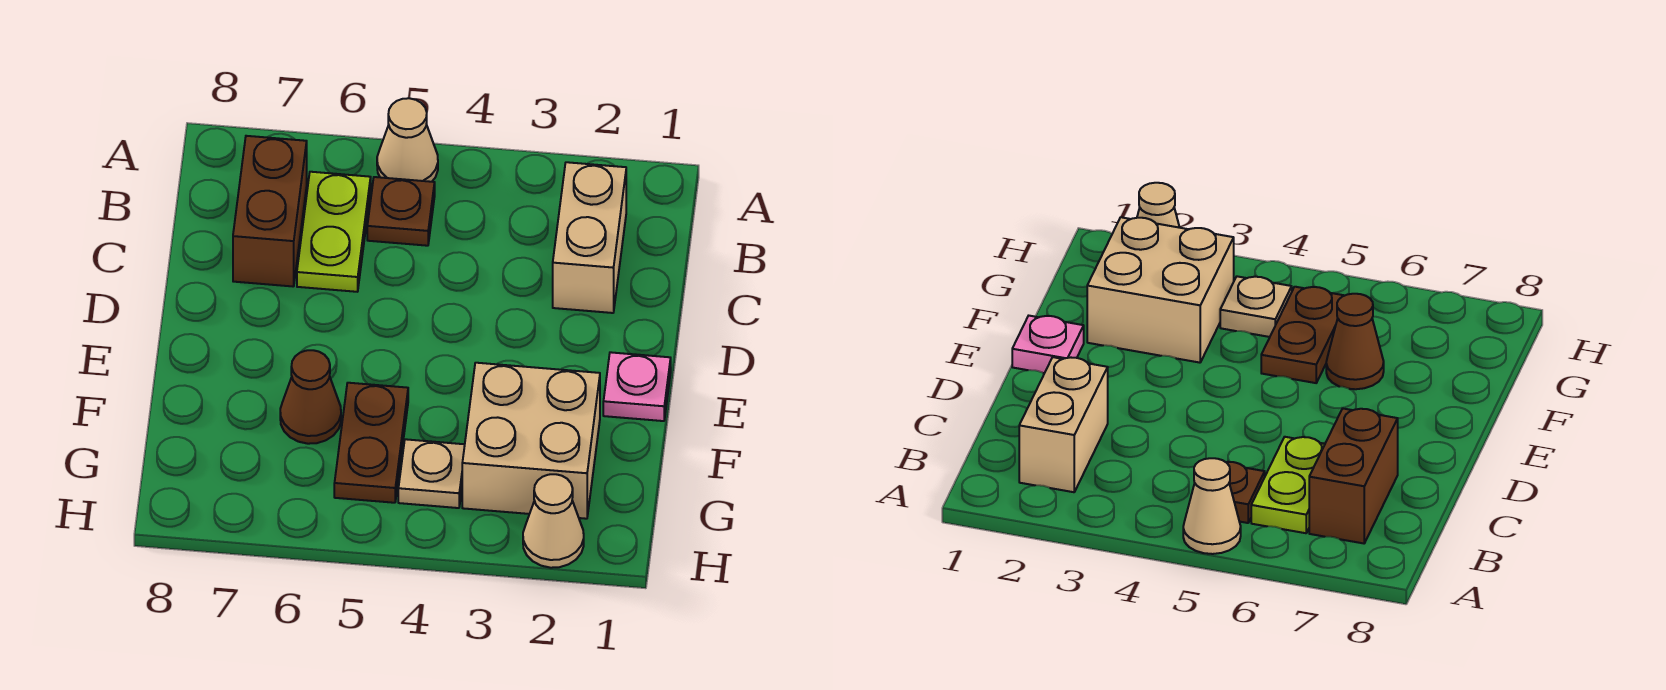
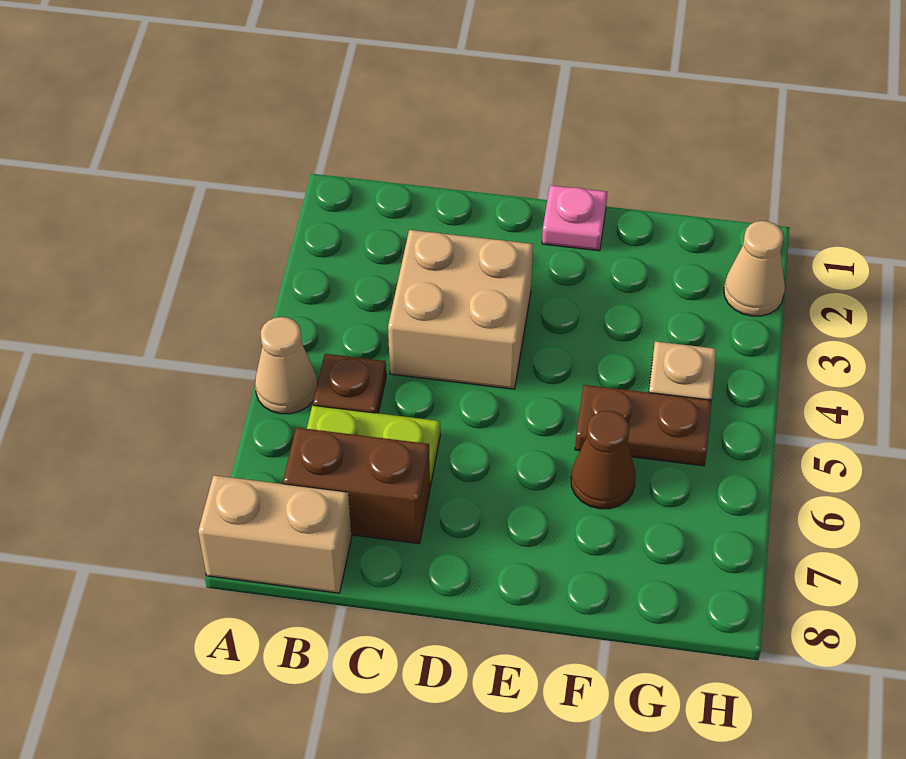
tan brick B2:C2 level 1 -> tan brick A8:B8 level 1
tan brick F2:G3 level 1 -> tan brick C3:D4 level 1

